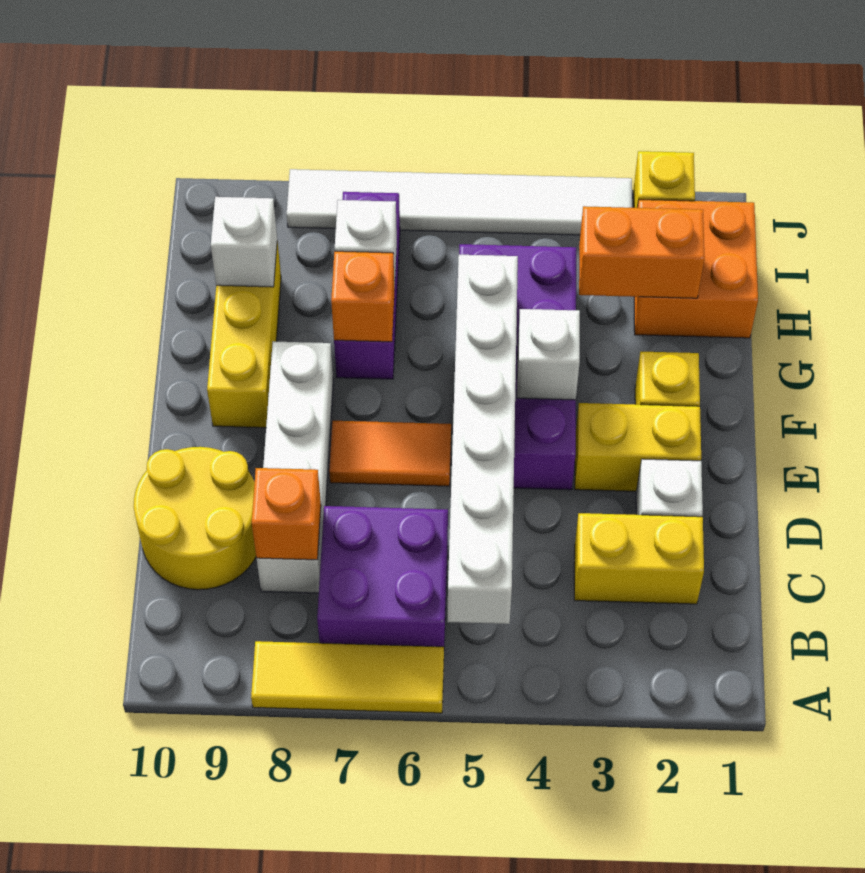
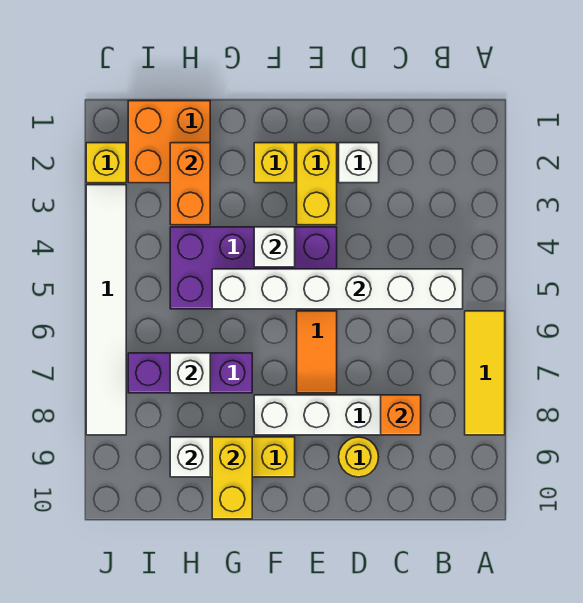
purple brick B6:C7 level 1 -> none
yellow brick C2:C3 level 1 -> yellow brick G9:G10 level 2
yellow round brick C9:D10 level 1 -> yellow round brick D9 level 1
orange brick G7 level 2 -> none

